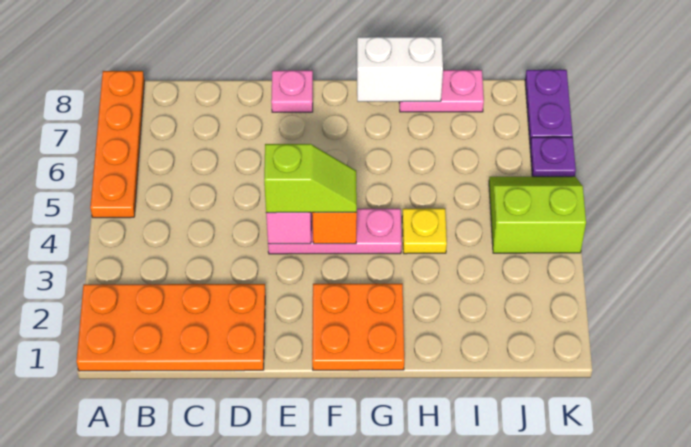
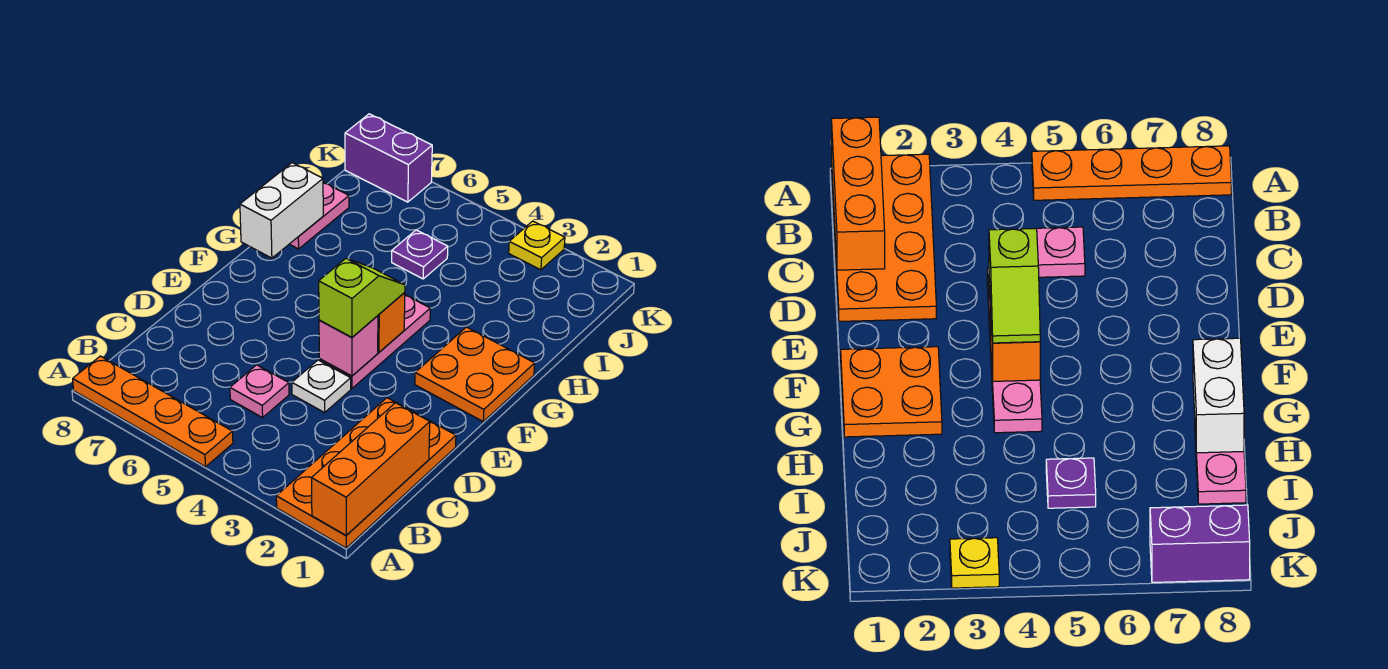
none -> orange brick A1:C1 level 2
none -> white plate D4 level 1
pink plate E8 level 1 -> pink plate C5 level 1
yellow plate H4 level 1 -> yellow plate K3 level 1
lime slope J4:K5 level 1 top 4 -> none
purple plate K6 level 1 -> purple plate I5 level 1
purple plate K7:K8 level 1 -> purple brick K7:K8 level 1

